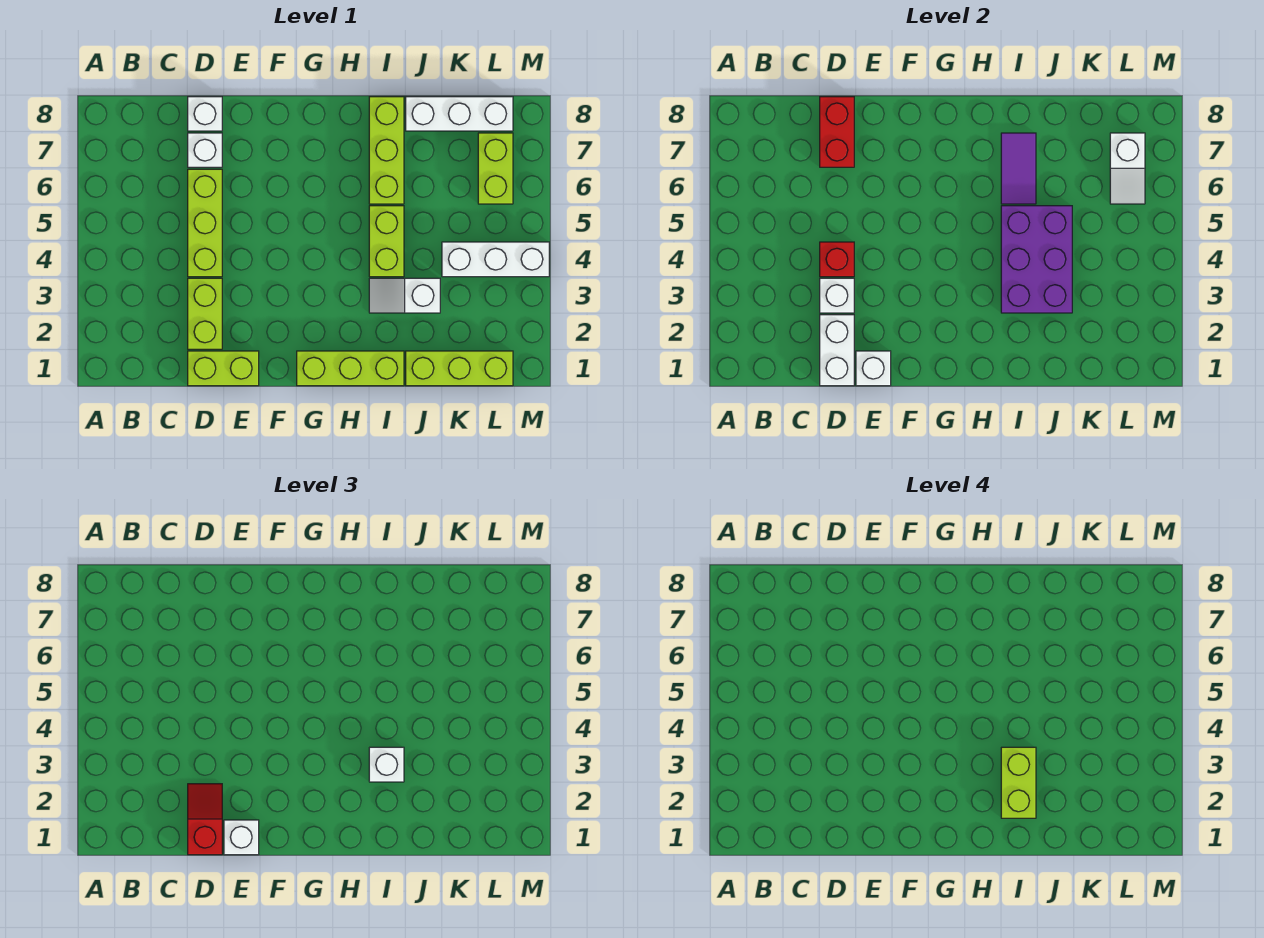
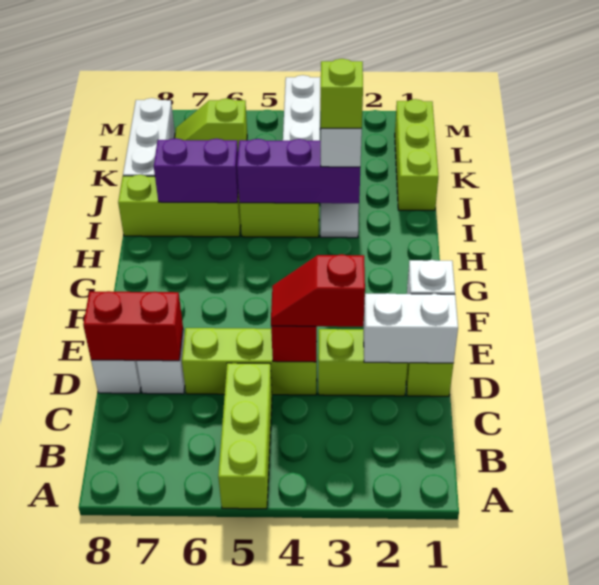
red slope D1:D2 level 3 top 1 -> red slope D3:D4 level 3 top 3
white brick D3 level 2 -> none
white brick E1 level 3 -> none
lime brick G1:I1 level 1 -> lime brick A5:C5 level 1
lime brick I2:I3 level 4 -> lime brick I3 level 4
purple brick I3:J5 level 2 -> purple brick I3:I5 level 2
purple tile I6:I7 level 2 -> purple brick I6:I7 level 2
lime brick L6:L7 level 1 -> lime slope L6:L7 level 1 top 6
white slope L6:L7 level 2 top 7 -> none

